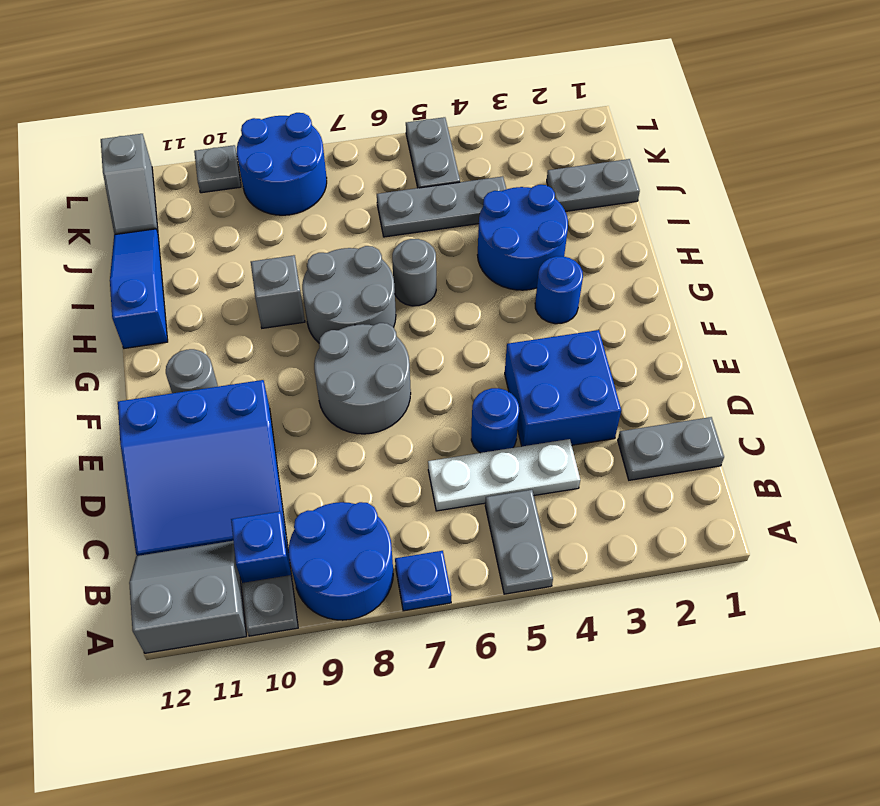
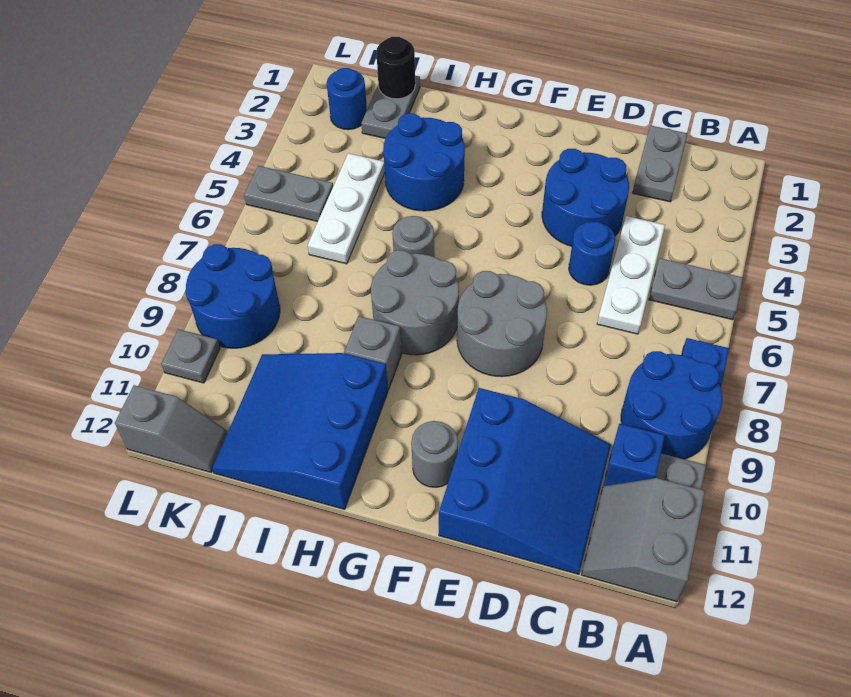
blue brick D3:E4 level 1 -> blue round brick D3:E4 level 1
blue round brick G3 level 1 -> blue round brick K2 level 1
blue slope H12:J12 level 1 top H -> blue slope H10:J12 level 1 top H
none -> black round brick J1 level 2
grey plate J4:J6 level 1 -> white plate J4:J6 level 1

